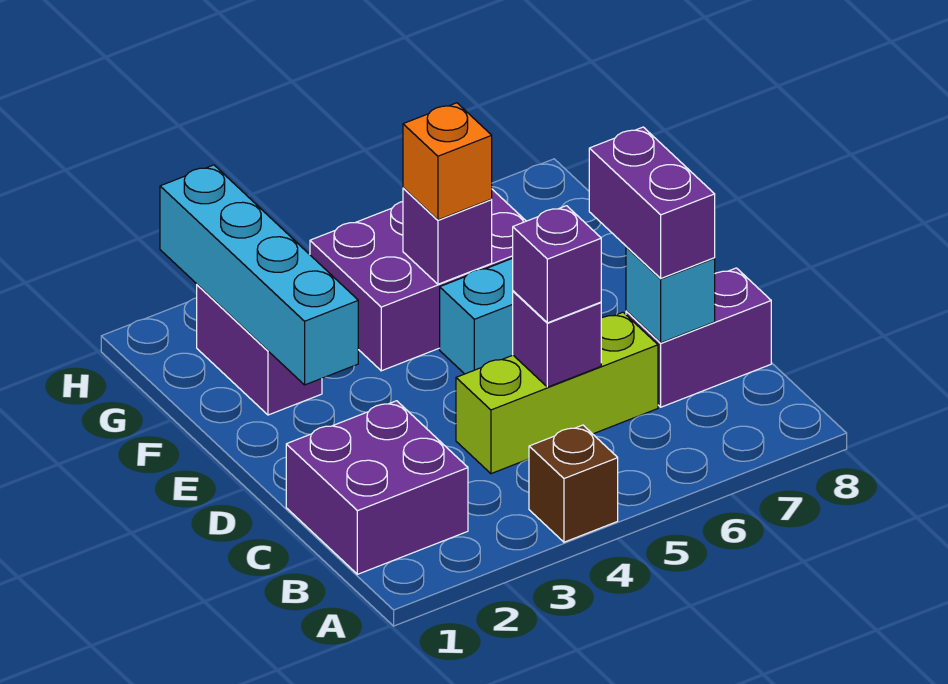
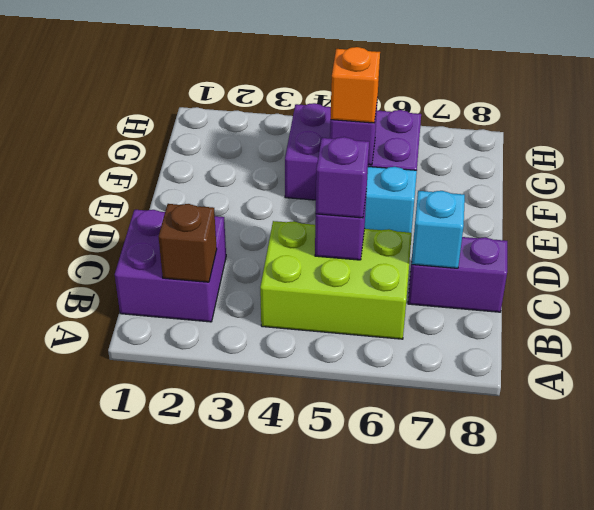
brown brick A4 level 1 -> brown brick B2 level 2
lime brick C4:C6 level 1 -> lime brick B4:C6 level 1
purple brick C7:D7 level 3 -> none
cyan brick E2:H2 level 2 -> none
purple brick F2:G2 level 1 -> none

